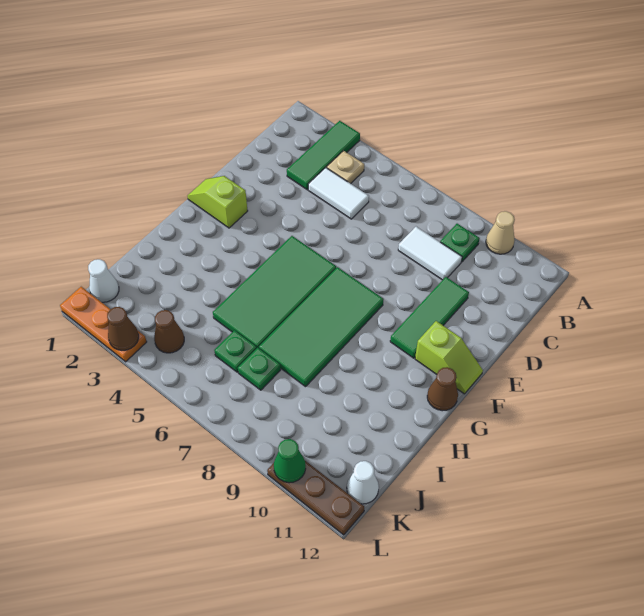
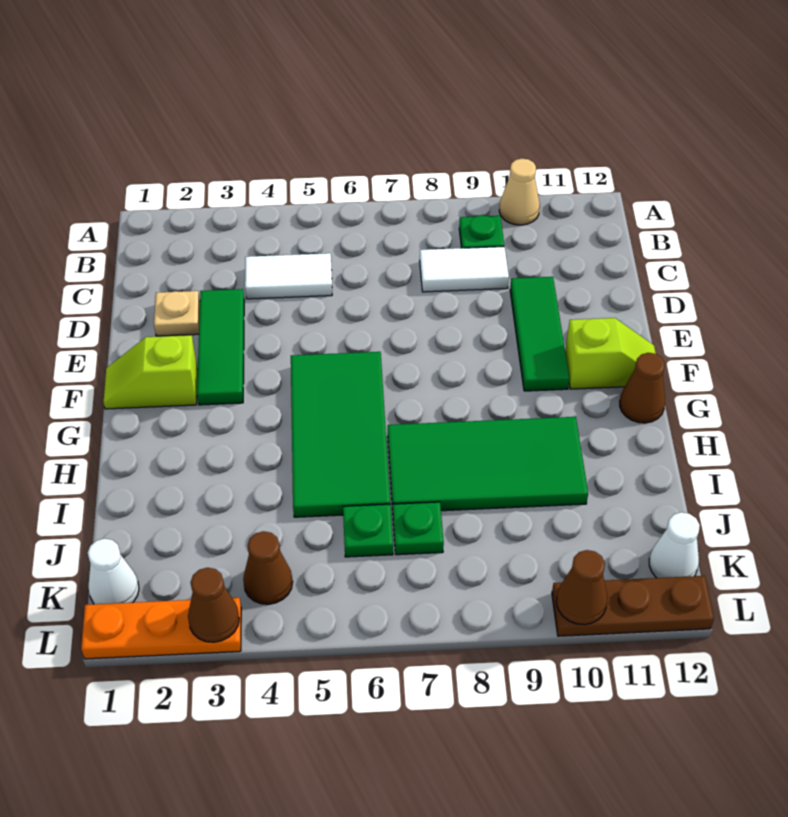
green tile A3:C3 level 1 -> green tile D3:F3 level 1
tan plate B4 level 1 -> tan plate D2 level 1
green tile F7:I8 level 1 -> green tile H7:I10 level 1
green cone L10 level 2 -> brown cone L10 level 2

